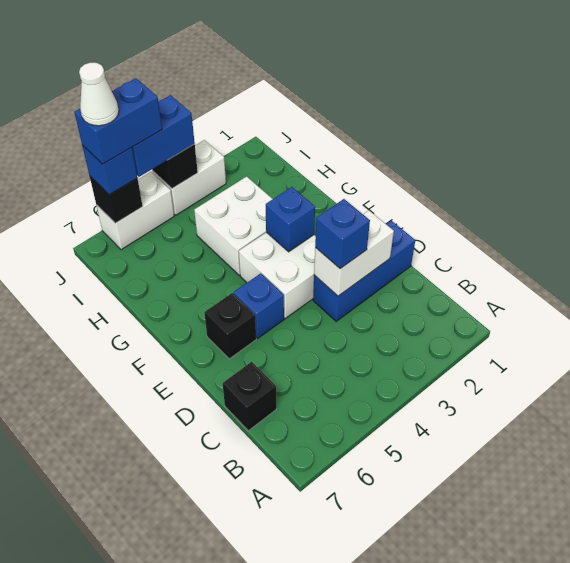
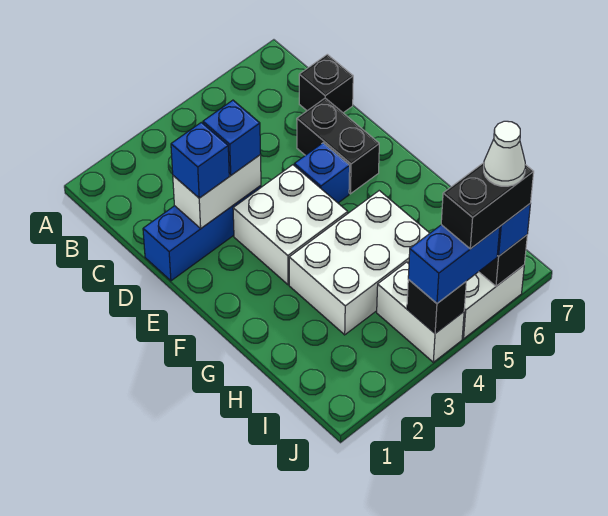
black brick E6 level 1 -> black brick D6:E6 level 1
blue brick F3 level 2 -> blue brick D2 level 3
white brick G3:H4 level 1 -> white brick G3:H5 level 1
white brick J3:J4 level 1 -> white brick I4:J4 level 1
blue brick J5:J6 level 4 -> black brick J5:J6 level 4

